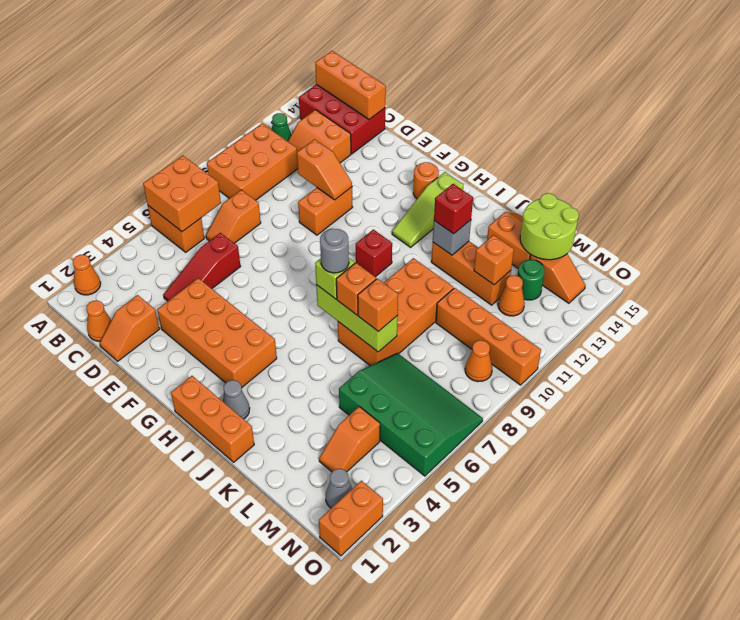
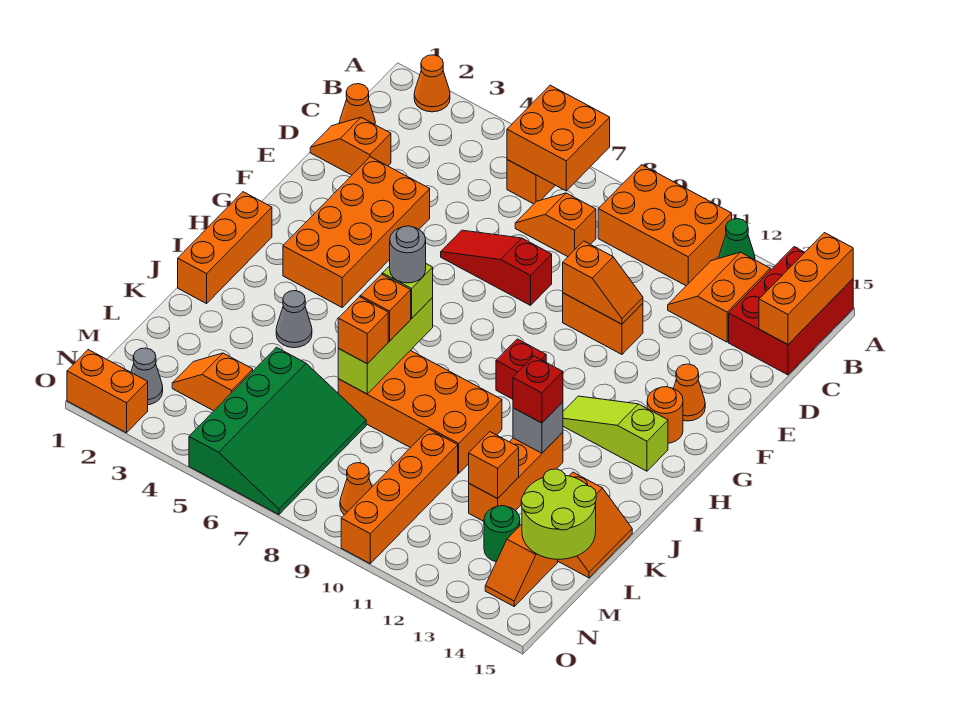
red slope D4:D6 level 1 top 6 -> red slope E6:E8 level 1 top 8
orange slope D11:E11 level 2 top D -> orange slope E10:E11 level 2 top 10
grey cone I2 level 1 -> grey cone J4 level 1
orange cone M12 level 1 -> orange cone F14 level 1

